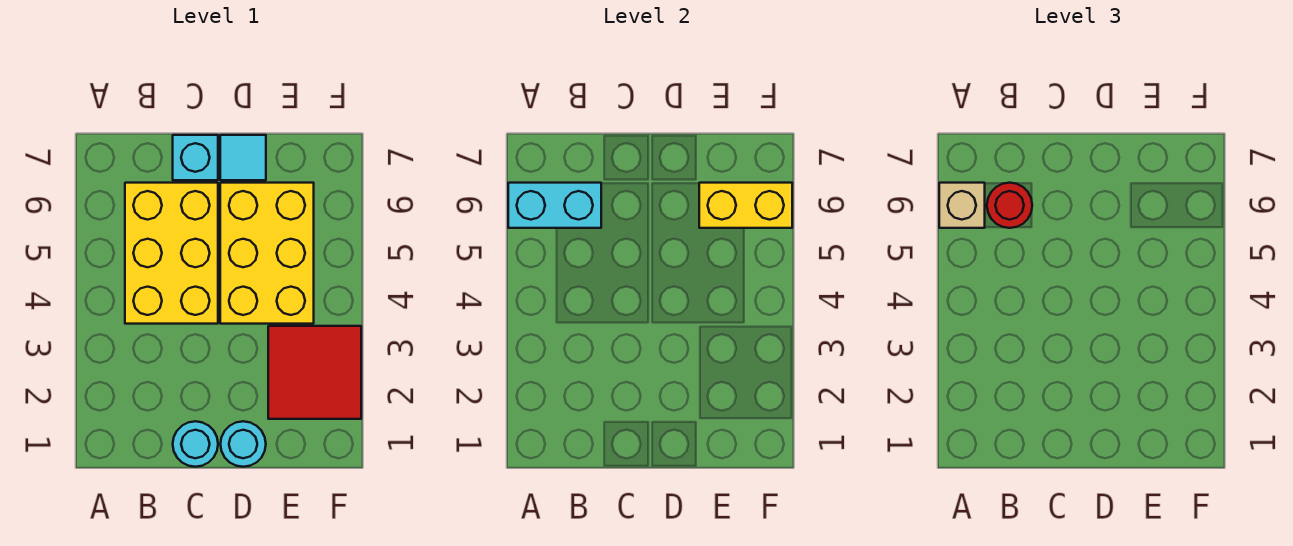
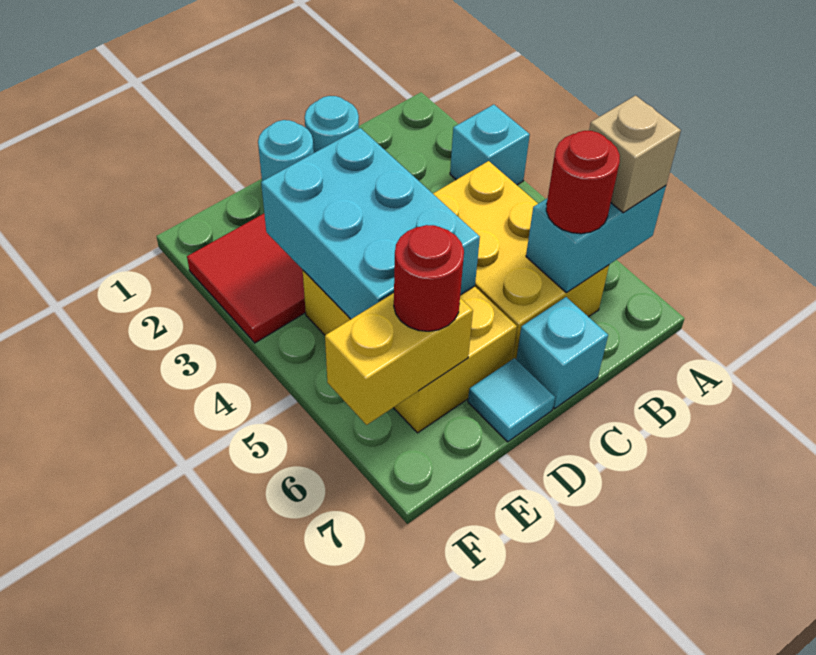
none -> cyan brick A3 level 1
none -> cyan brick D3:E5 level 2
none -> red round brick E6 level 3

